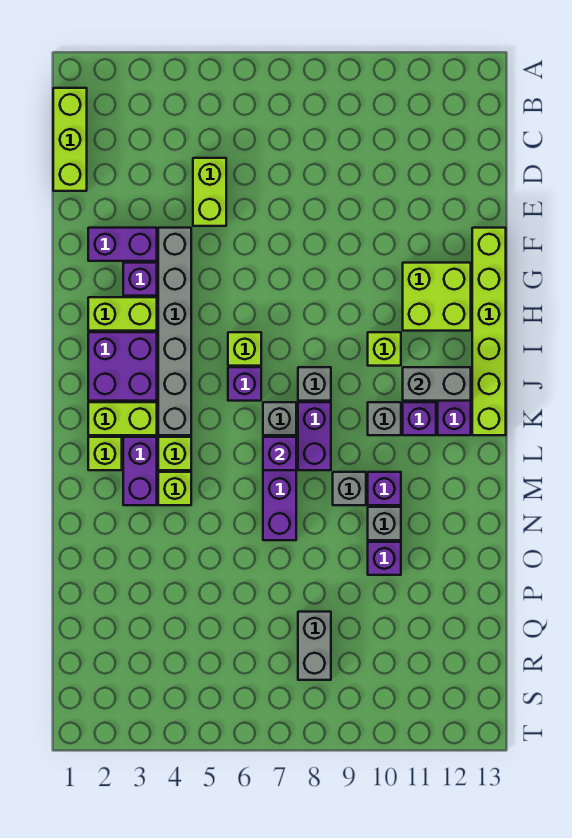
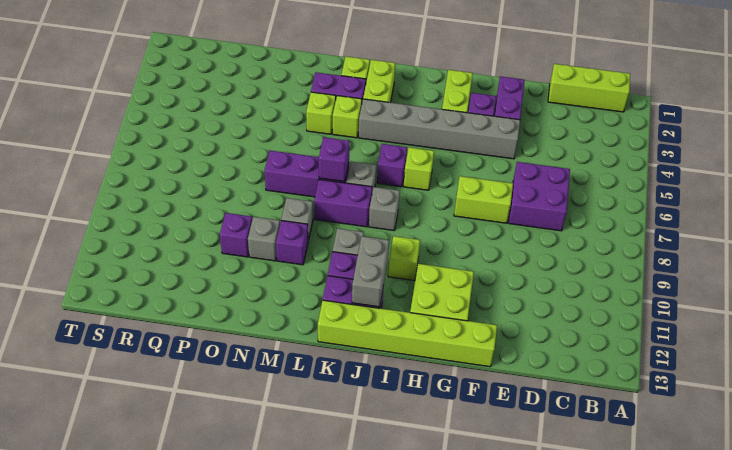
lime brick D5:E5 level 1 -> lime brick F7:G7 level 1
purple brick I2:J3 level 1 -> purple brick D6:E7 level 1
grey brick Q8:R8 level 1 -> none

